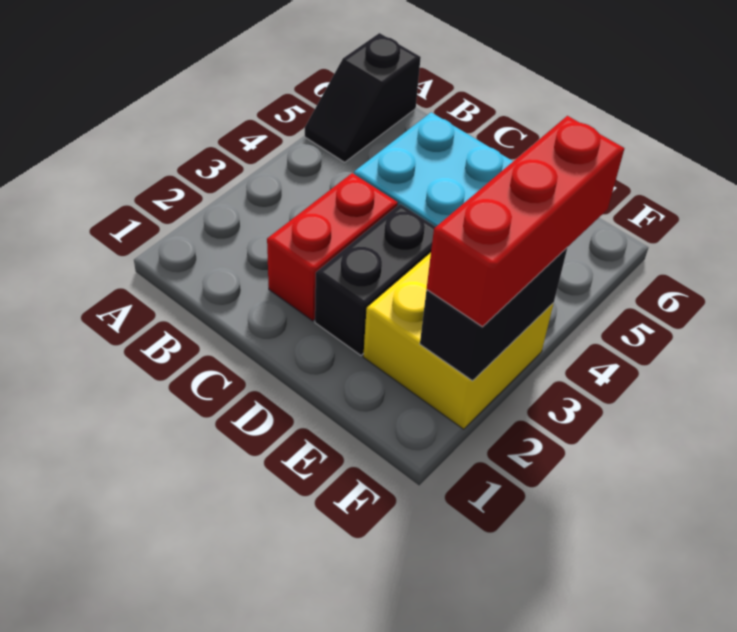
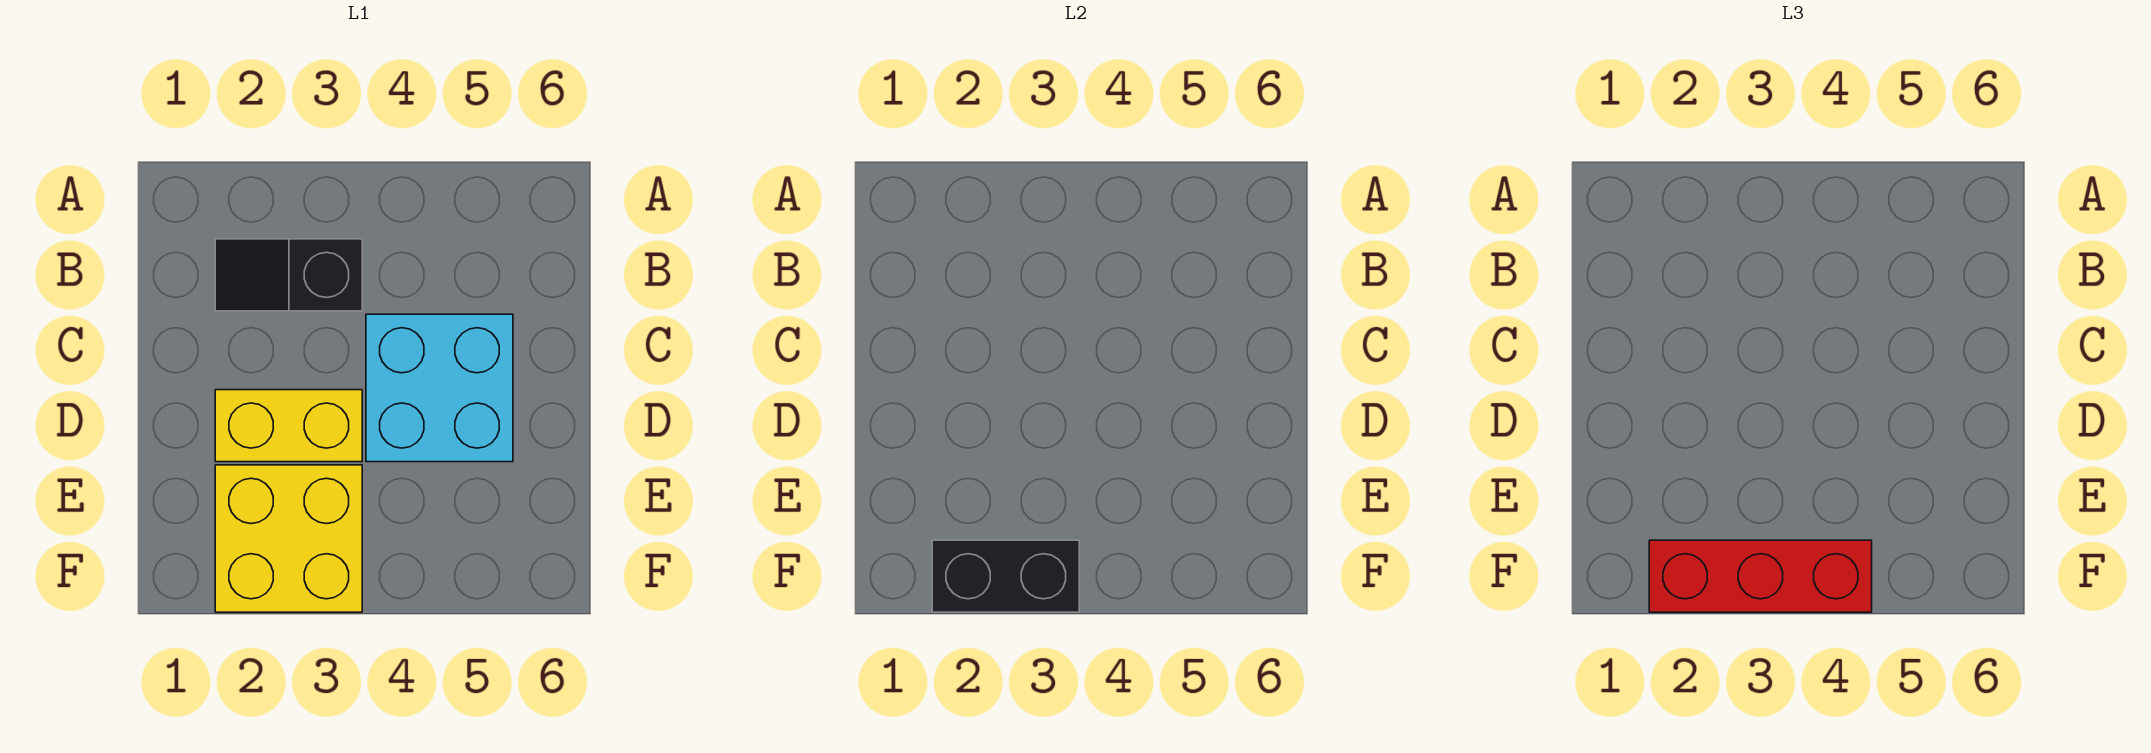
black slope A5:A6 level 1 top 6 -> black slope B2:B3 level 1 top 3
red brick C2:C3 level 1 -> none
black brick D2:D3 level 1 -> yellow brick D2:D3 level 1

